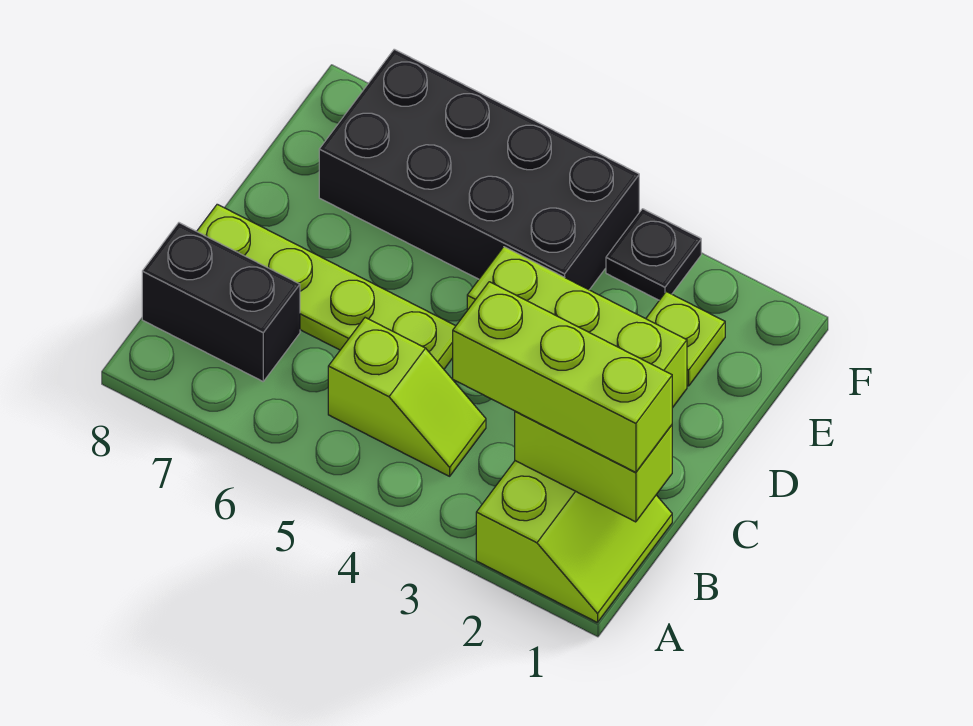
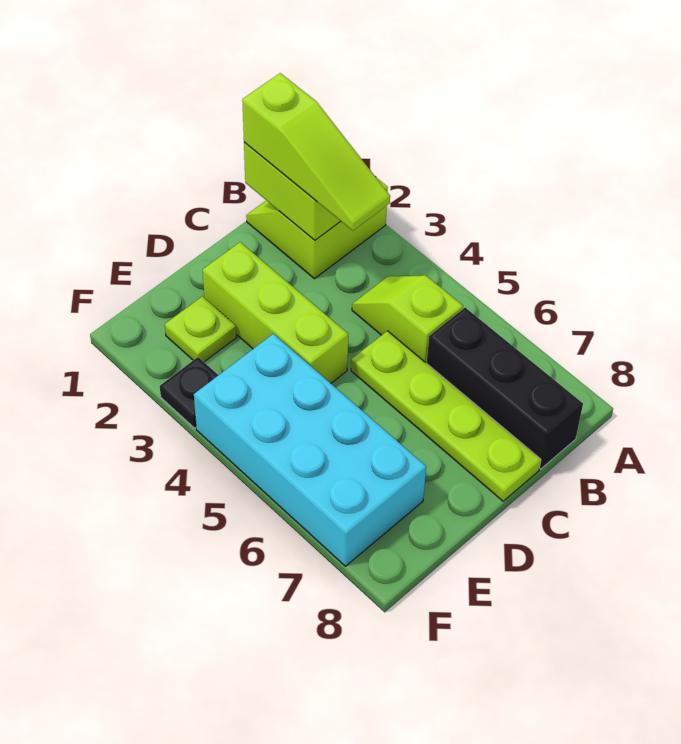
lime brick B1:B3 level 3 -> lime slope B1:B3 level 3 top 1
black brick B7:B8 level 1 -> black brick B6:B8 level 1
black brick E4:F7 level 1 -> cyan brick E4:F7 level 1

